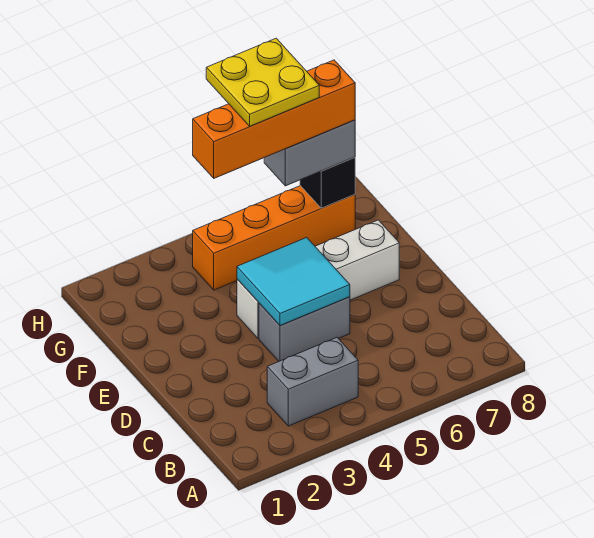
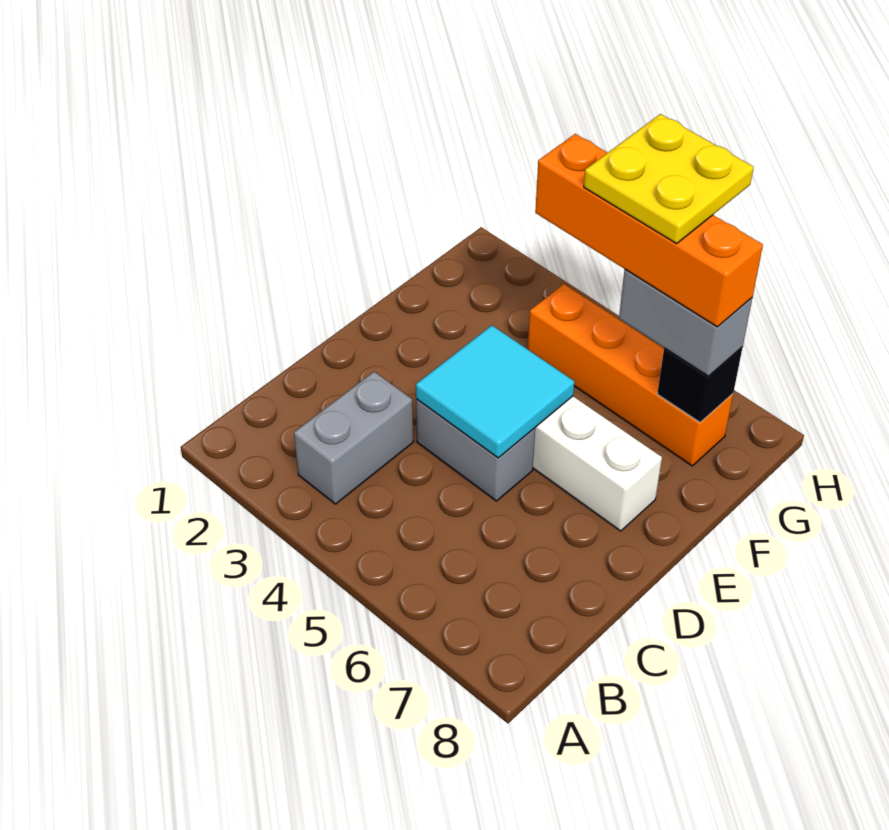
grey brick B3:B4 level 1 -> grey brick B3:C3 level 1

